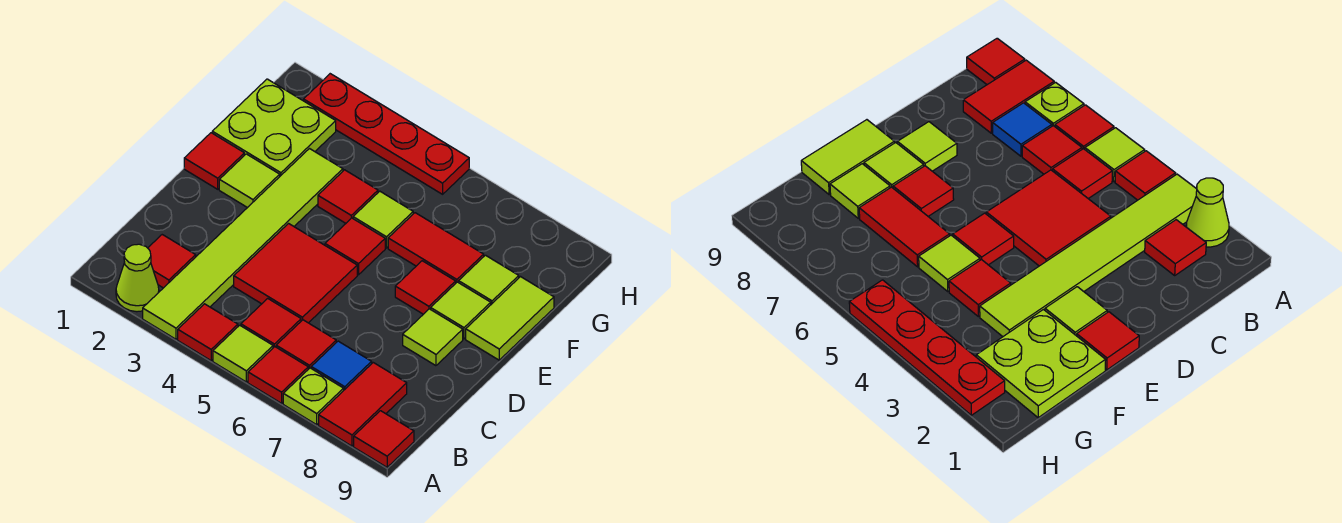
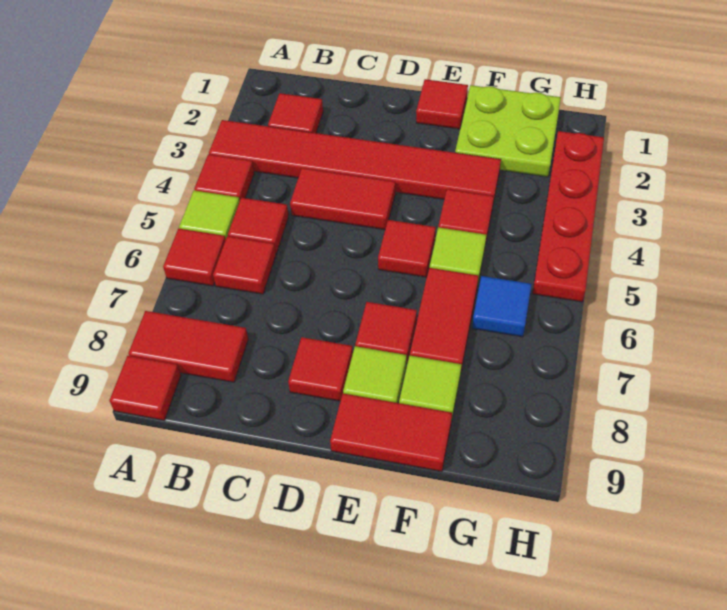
lime cone A2 level 1 -> none
lime tile A3:F3 level 1 -> red tile A3:F3 level 1
lime plate A7 level 1 -> none
blue tile B7 level 1 -> blue tile G6 level 1
red tile C4:D5 level 1 -> red tile C4:D4 level 1
lime tile D8 level 1 -> red tile D8 level 1
lime tile E2 level 1 -> none
lime tile E9:F9 level 1 -> red tile E9:F9 level 1

